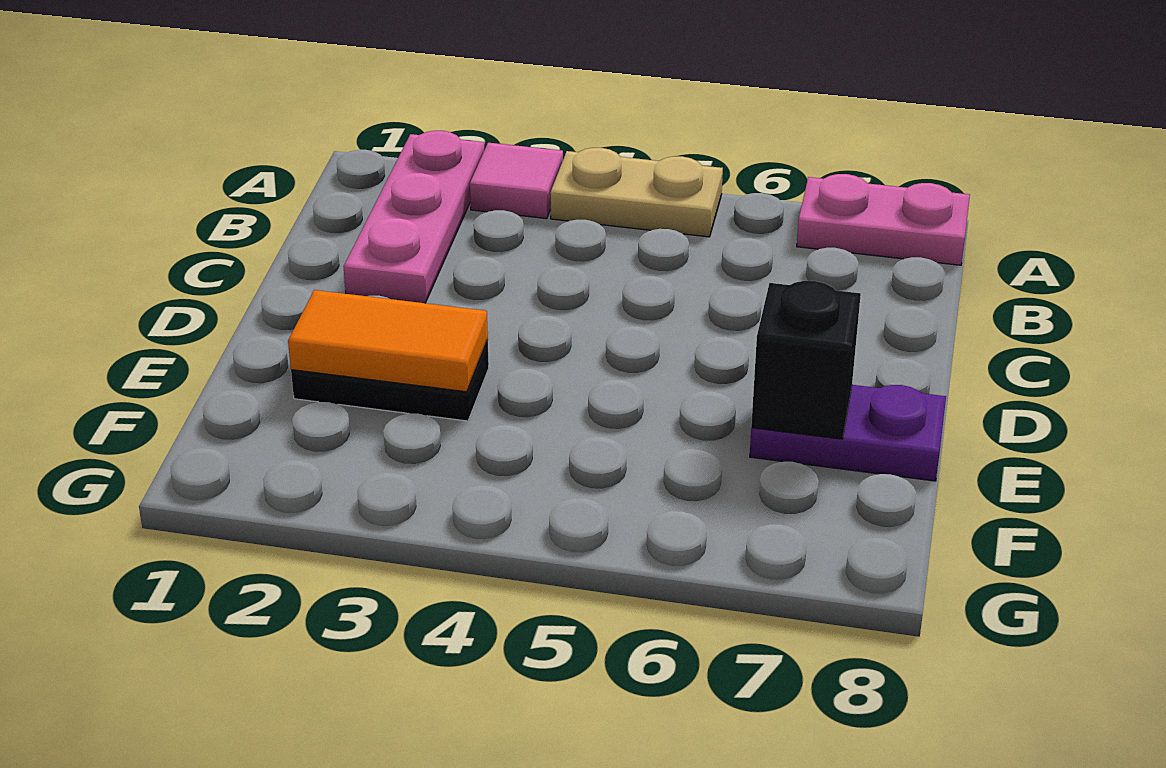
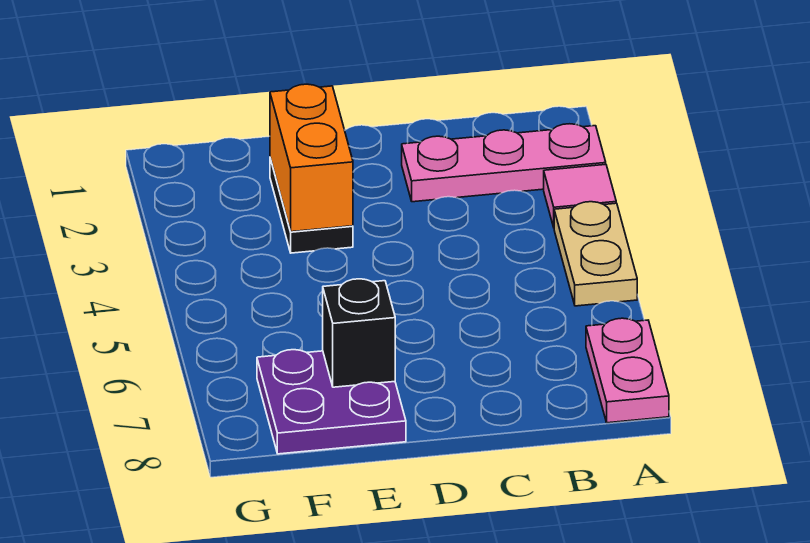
orange tile E2:E3 level 2 -> orange brick E2:E3 level 2
purple plate E7:E8 level 1 -> purple plate E7:F8 level 1

